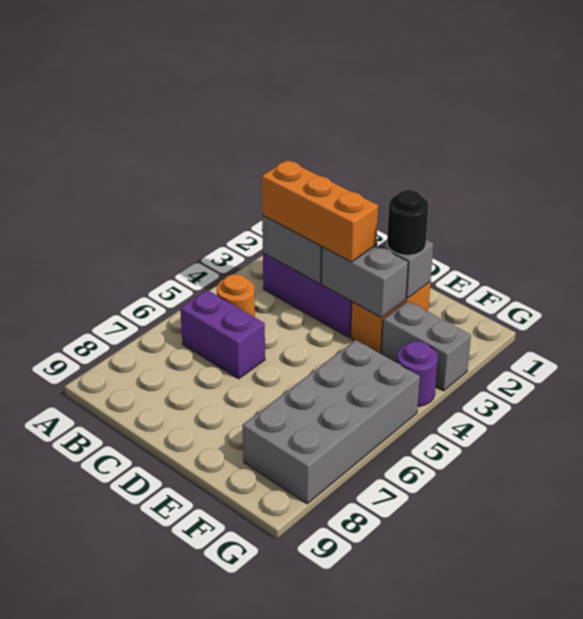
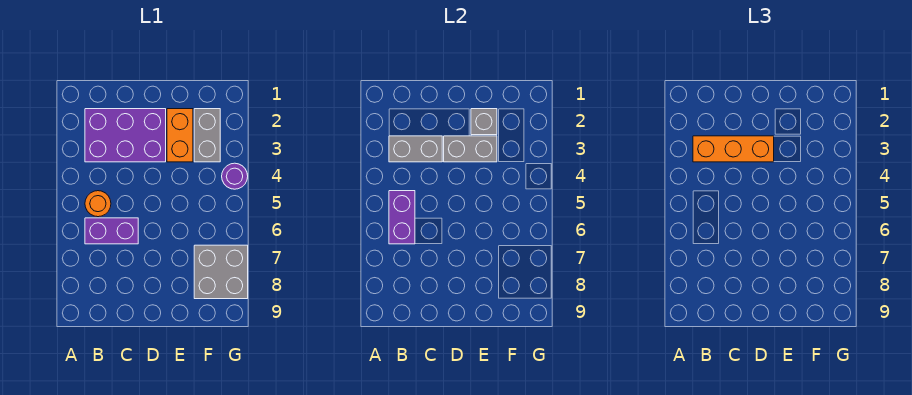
none -> purple brick B5:B6 level 2
black round brick E2 level 3 -> none
grey brick F3:G3 level 1 -> grey brick F2:F3 level 1
grey brick F5:G8 level 1 -> grey brick F7:G8 level 1

